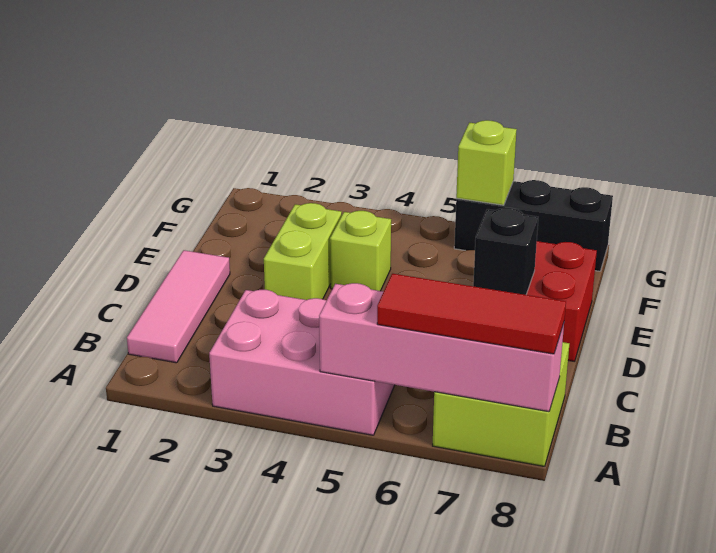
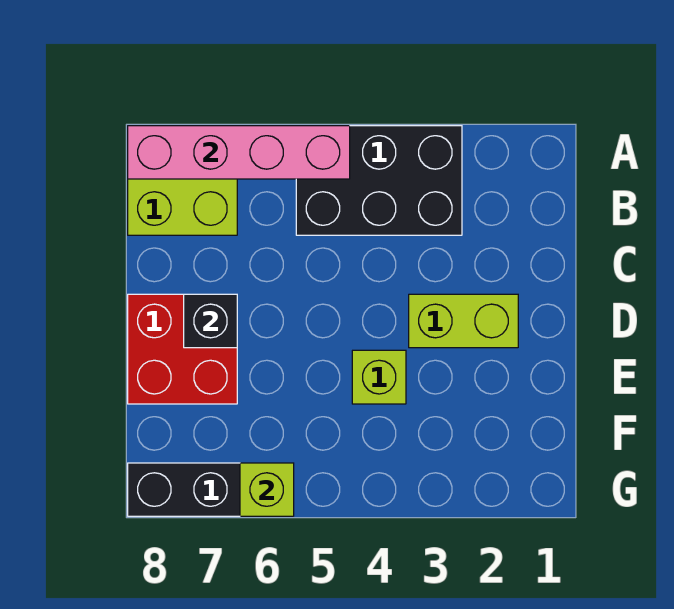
pink brick A3:B5 level 1 -> black brick A3:B5 level 1
red tile A6:A8 level 3 -> none
pink tile B1:D1 level 1 -> none
lime brick D3:E3 level 1 -> lime brick D2:D3 level 1

